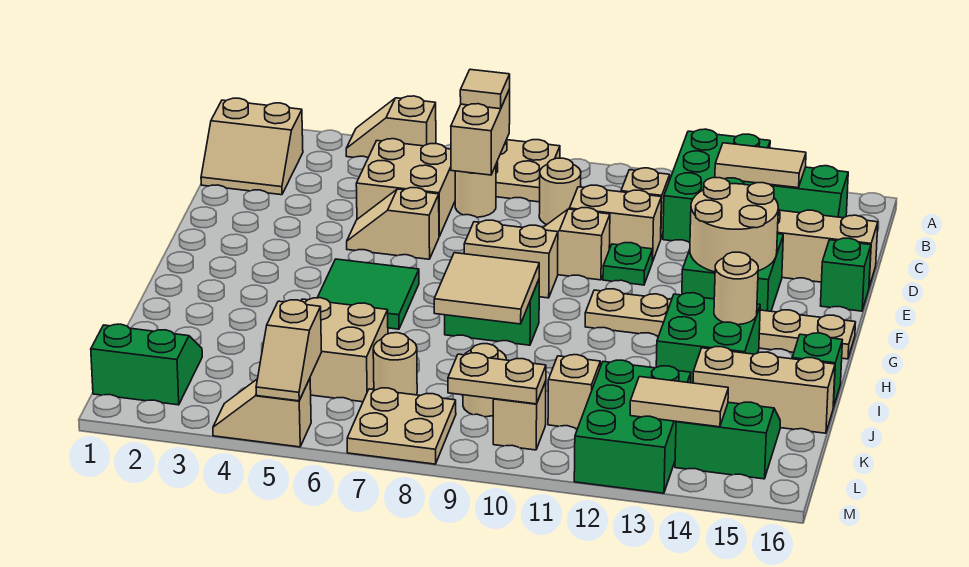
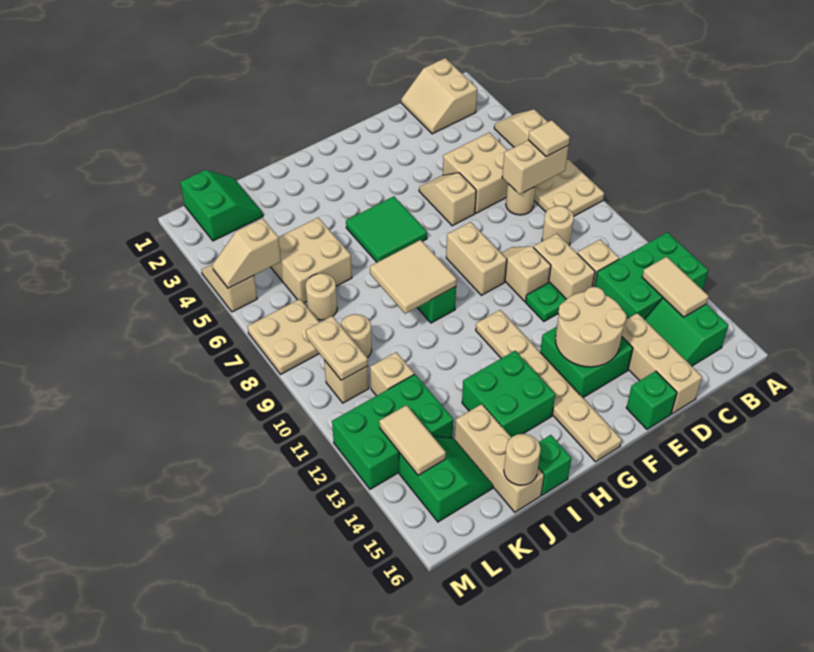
tan round brick H14 level 2 -> tan round brick J16 level 2

